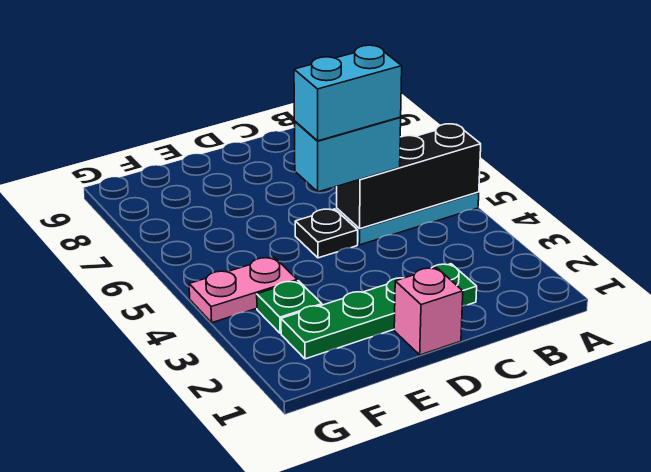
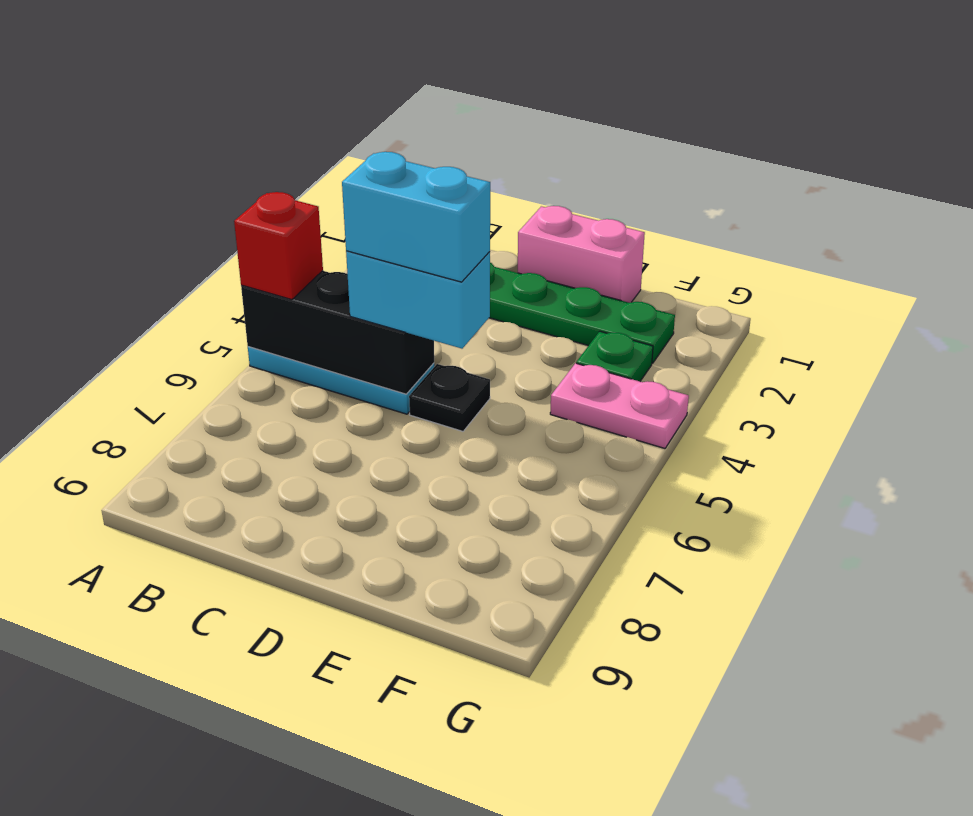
none -> red brick A5 level 3
pink brick D1 level 1 -> pink brick D1:E1 level 1

